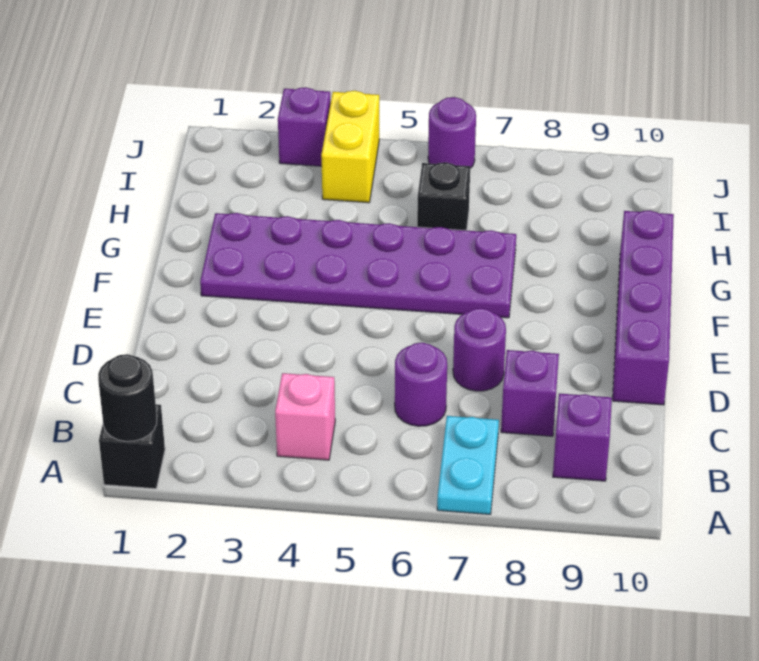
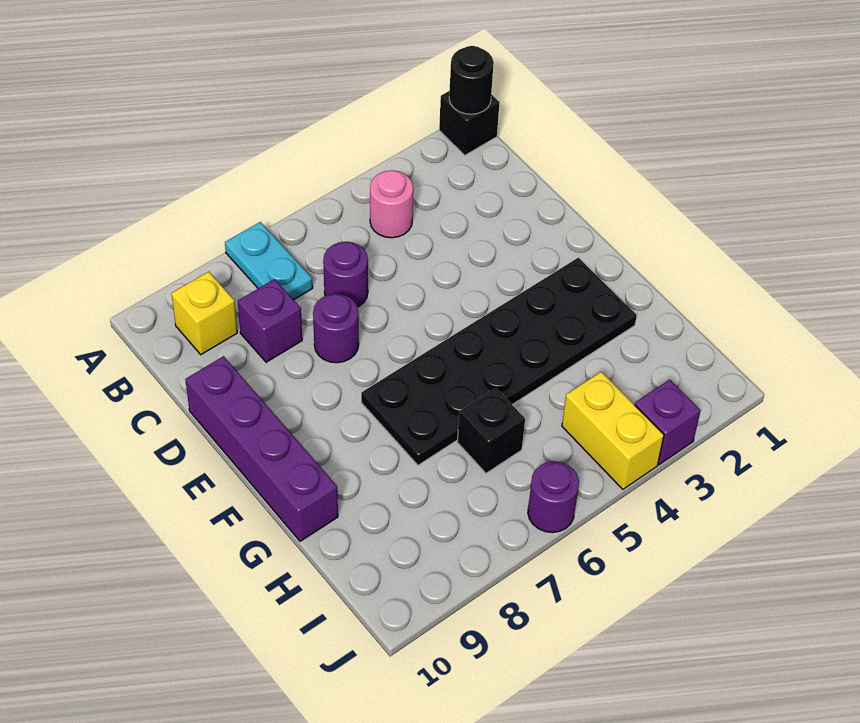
pink brick B4 level 1 -> pink round brick B4 level 1
purple brick B9 level 1 -> yellow brick B9 level 1
purple plate F2:G7 level 1 -> black plate F2:G7 level 1

